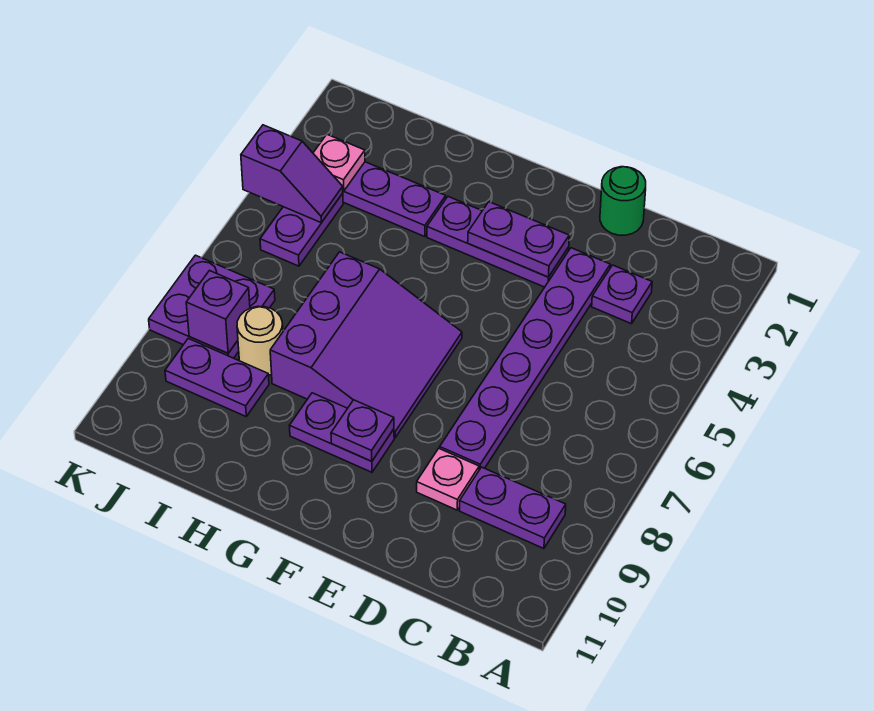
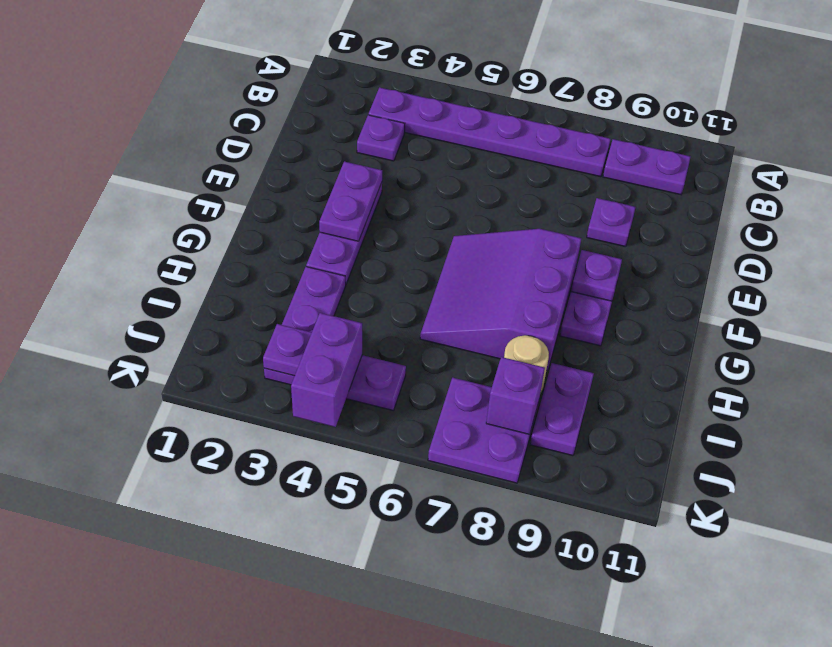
purple plate B9:C9 level 1 -> purple plate B9:B10 level 1
green round brick D1 level 1 -> none
purple plate D3:D8 level 1 -> purple plate B3:B8 level 1
pink plate D9 level 1 -> purple plate D9 level 1
purple slope F6:H8 level 1 top H -> purple slope F6:H8 level 1 top 8
pink plate J3 level 2 -> purple plate J3 level 2
purple slope J4:K4 level 2 top K -> purple brick J4:K4 level 2

